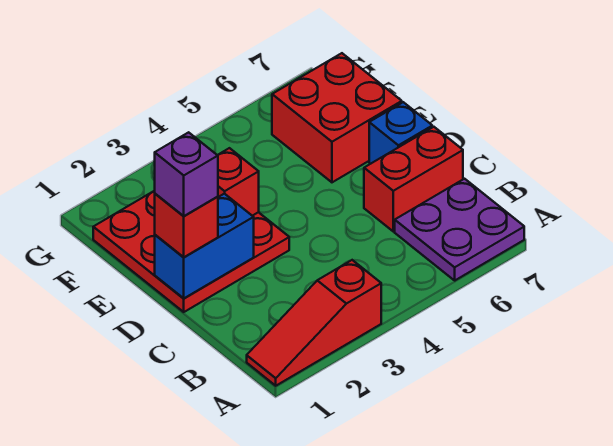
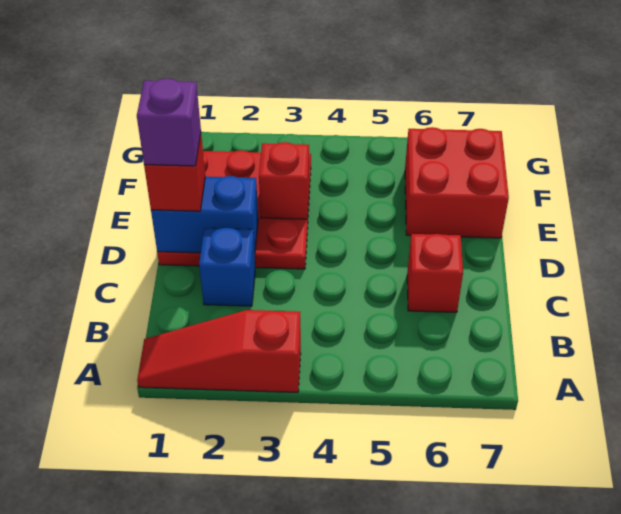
purple plate A6:B7 level 1 -> none
red brick C6:C7 level 1 -> red brick C6 level 1
blue brick D7 level 1 -> blue brick C2 level 1

